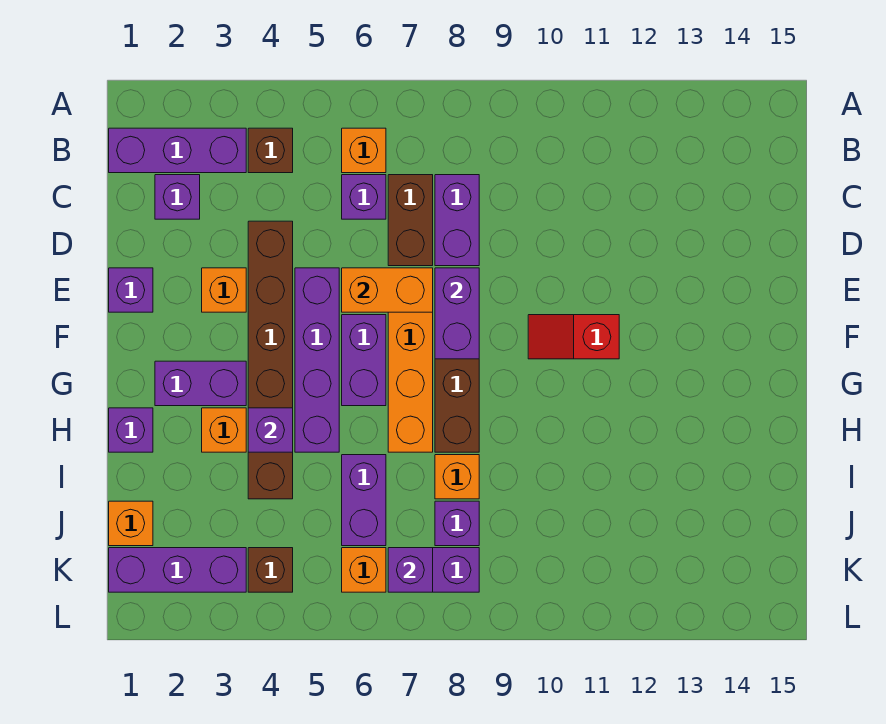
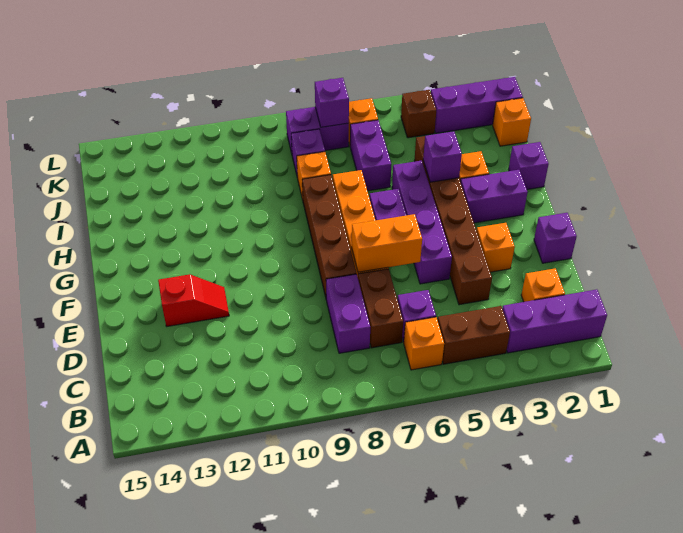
brown brick B4 level 1 -> brown brick B4:B5 level 1
purple brick C2 level 1 -> orange brick C2 level 1
purple brick E8:F8 level 2 -> none
red slope F10:F11 level 1 top 11 -> red slope E12:E13 level 1 top 13

